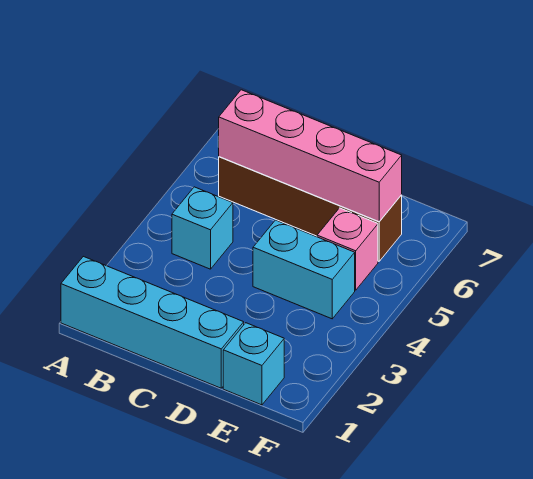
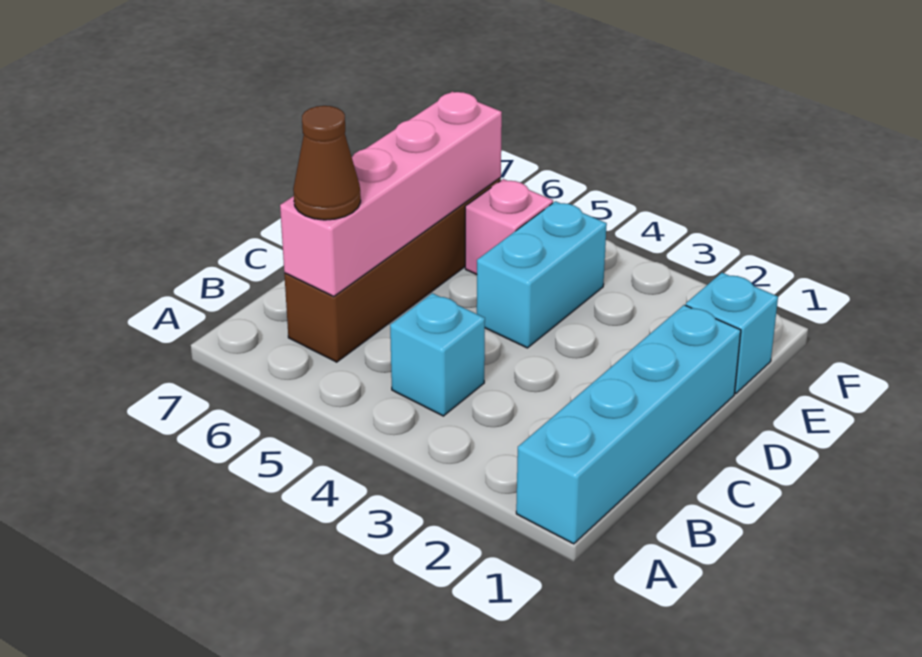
none -> brown cone B6 level 3

